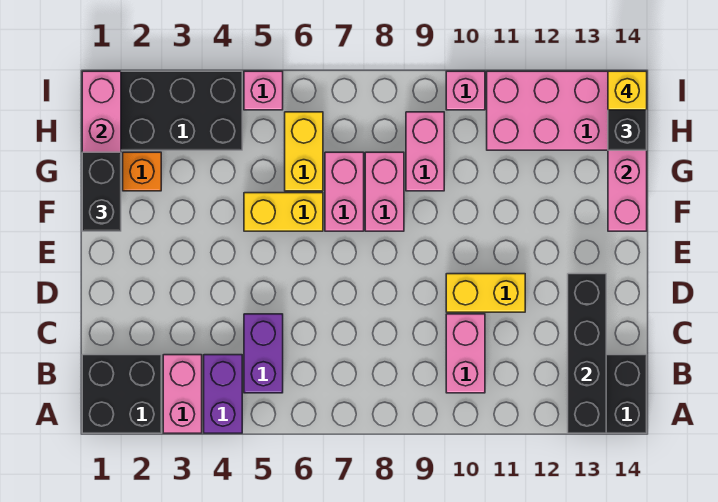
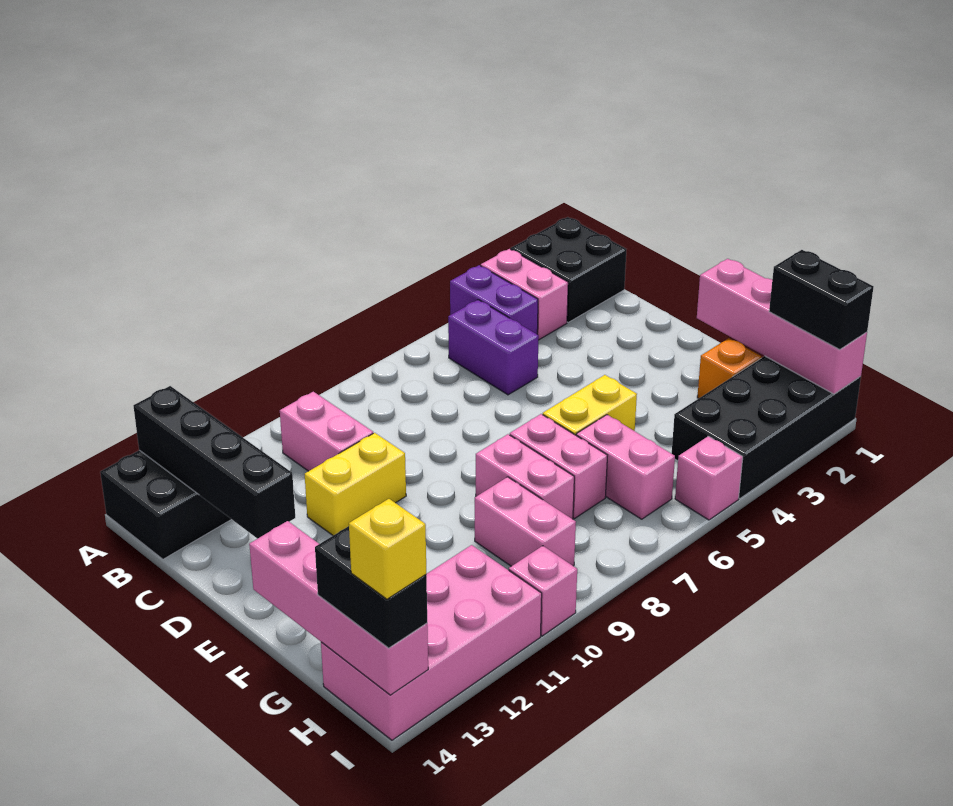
black brick F1:G1 level 3 -> black brick H1:I1 level 3
yellow brick G6:H6 level 1 -> pink brick G6:H6 level 1

